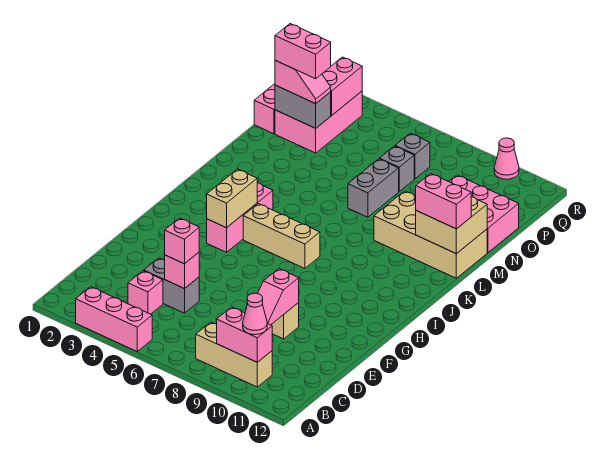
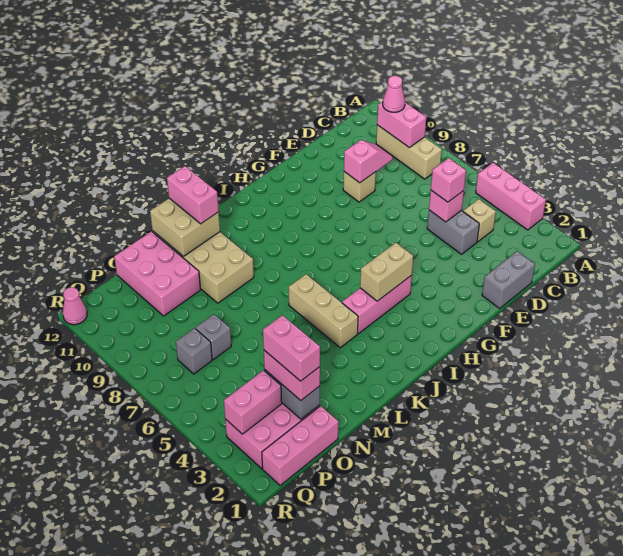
pink brick C4 level 1 -> tan brick C4 level 1
tan brick I5:I7 level 1 -> tan brick K4:K6 level 1
grey brick M7:N7 level 1 -> grey brick D1:E1 level 1
pink slope O2:O3 level 3 top 2 -> pink brick O2:O3 level 3
pink cone R10 level 1 -> pink cone R12 level 1

